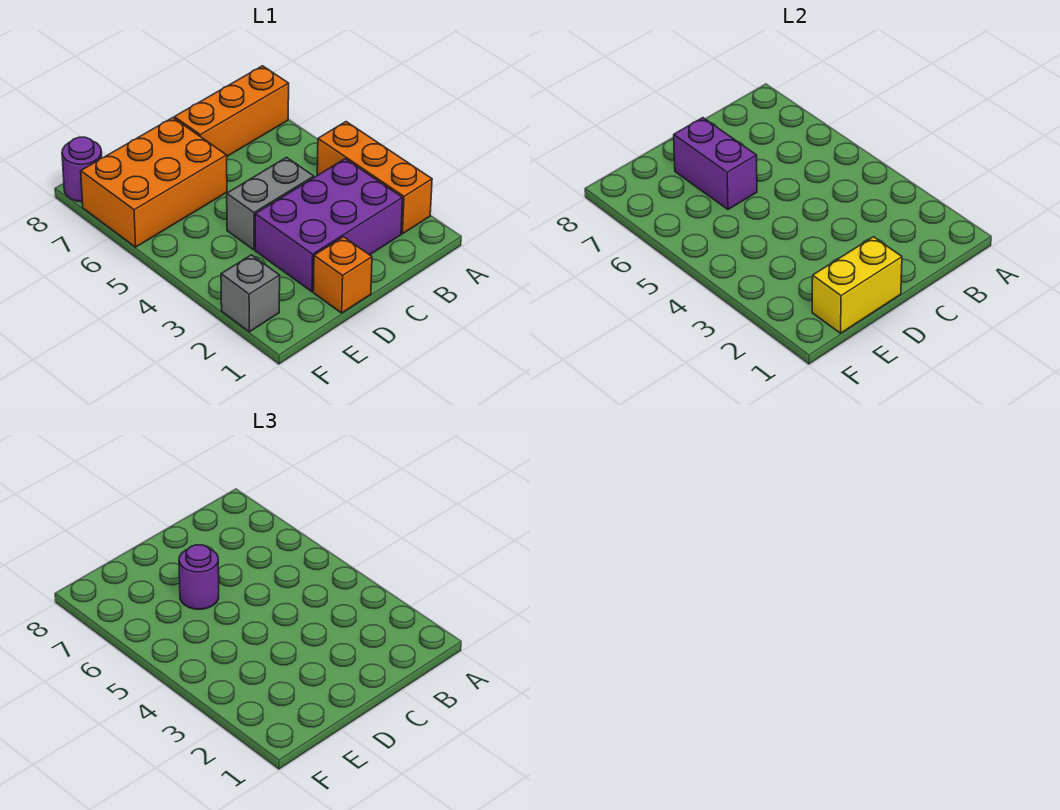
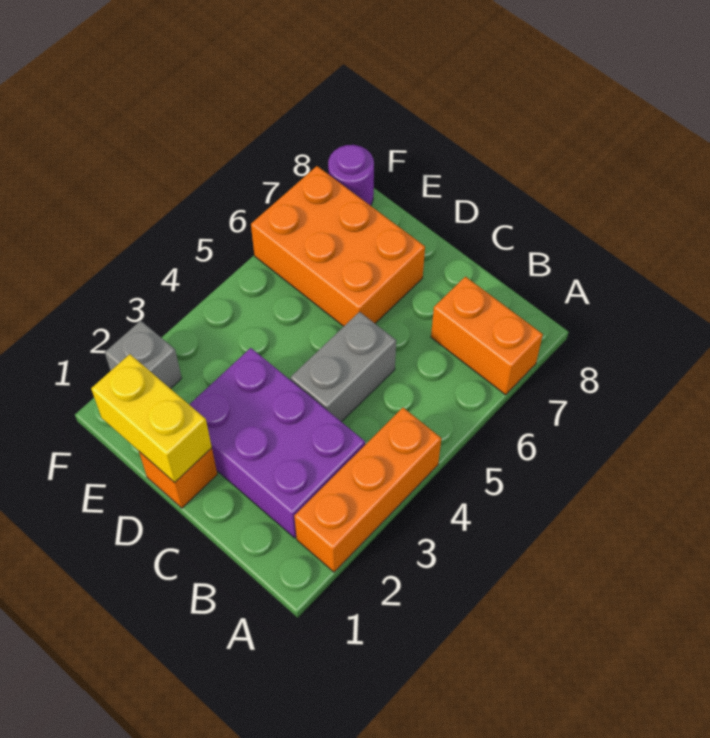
orange brick A7:C7 level 1 -> orange brick A7:B7 level 1
grey brick C4:D4 level 1 -> grey brick C4:C5 level 1
purple brick D6:D7 level 2 -> none
purple round brick D6 level 3 -> none

